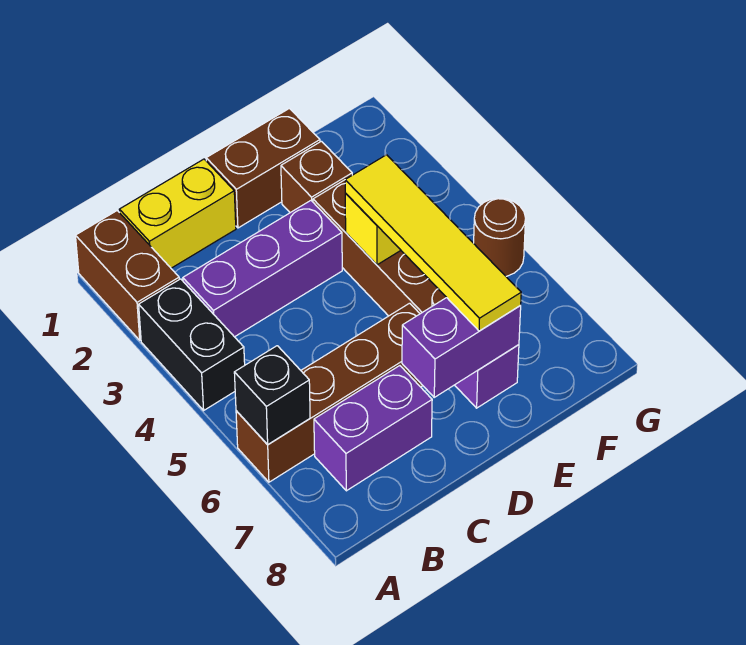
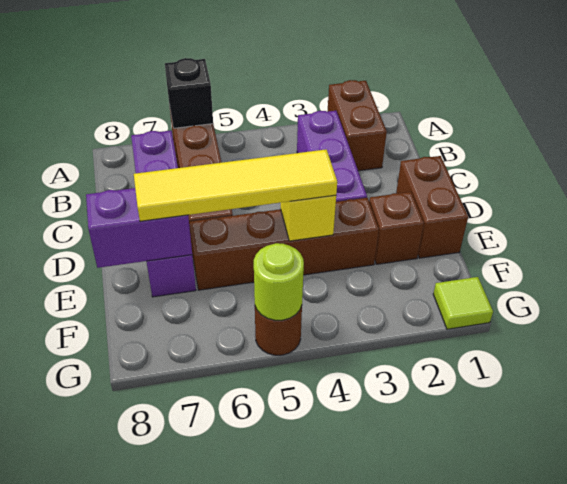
brown brick A1:A2 level 1 -> brown brick A2:B2 level 1
black brick A3:A4 level 1 -> none
yellow brick B1:C1 level 1 -> none
purple brick D7:E7 level 2 -> purple brick E7:E8 level 2
none -> lime tile G1 level 1
none -> lime round brick G5 level 2

